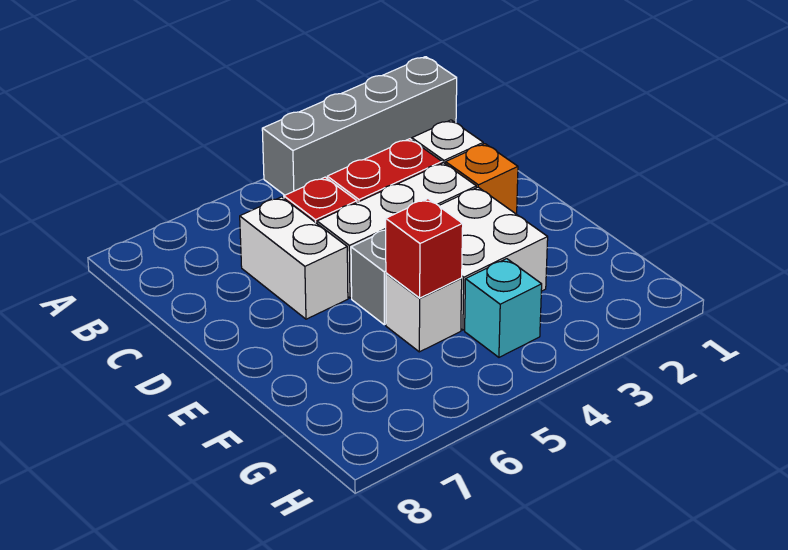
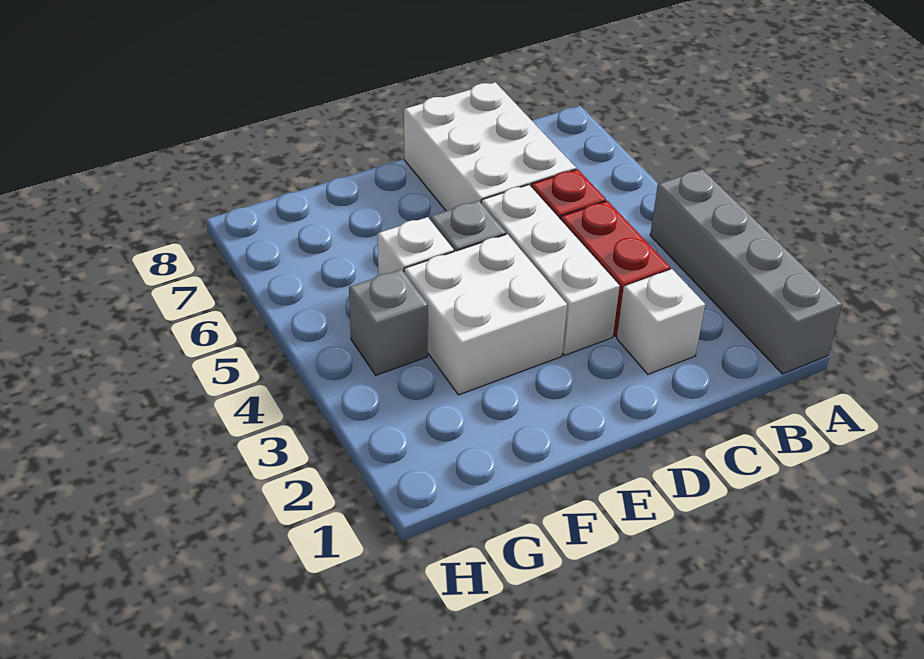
white brick C6:D6 level 1 -> white brick C6:D8 level 1
orange brick D2 level 1 -> none
red brick F5 level 2 -> none
cyan brick G4 level 1 -> grey brick G4 level 1

